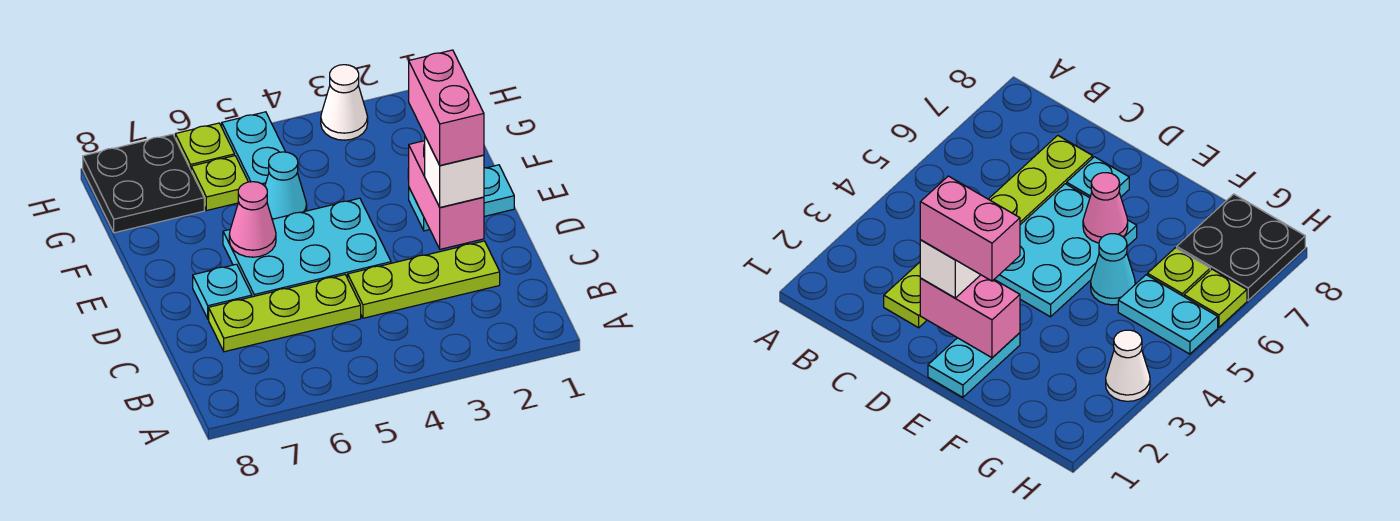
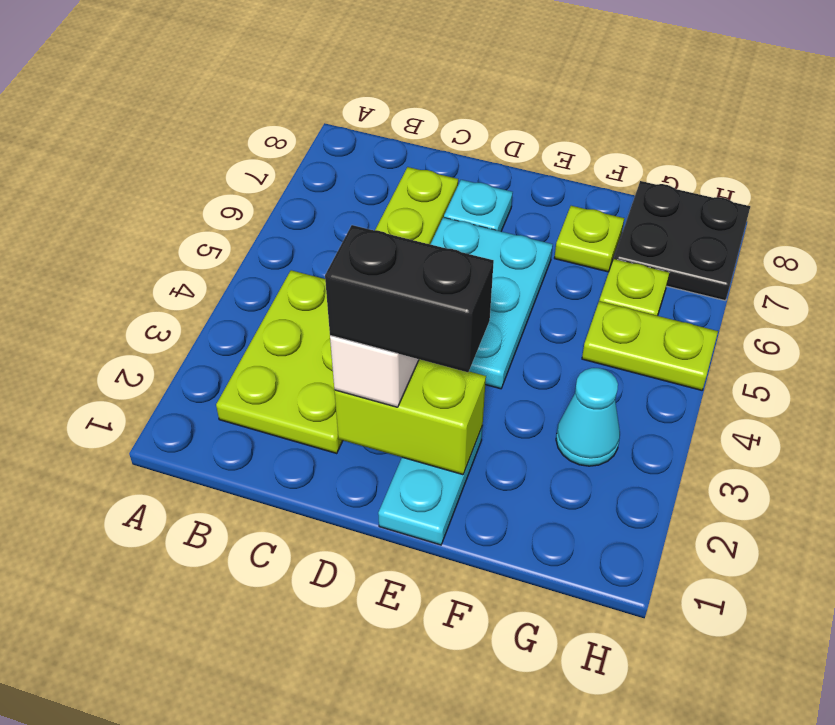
lime plate C2:C4 level 1 -> lime plate B2:C4 level 1
pink brick D2:E2 level 2 -> lime brick D2:E2 level 2
pink brick D2:E2 level 4 -> black brick D2:E2 level 4
pink cone E6 level 2 -> none
cyan cone F5 level 1 -> cyan cone G3 level 1
cyan plate G5:H5 level 1 -> lime plate G5:H5 level 1
white cone H3 level 1 -> none
lime plate H6 level 1 -> lime plate F7 level 1

